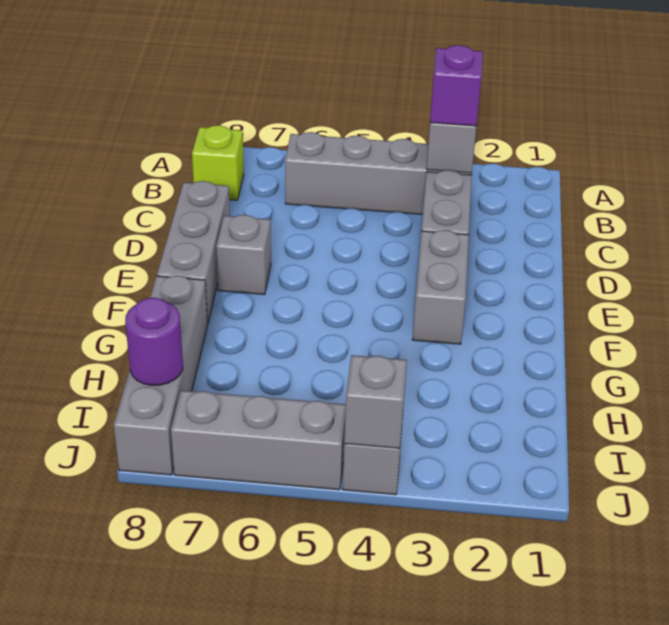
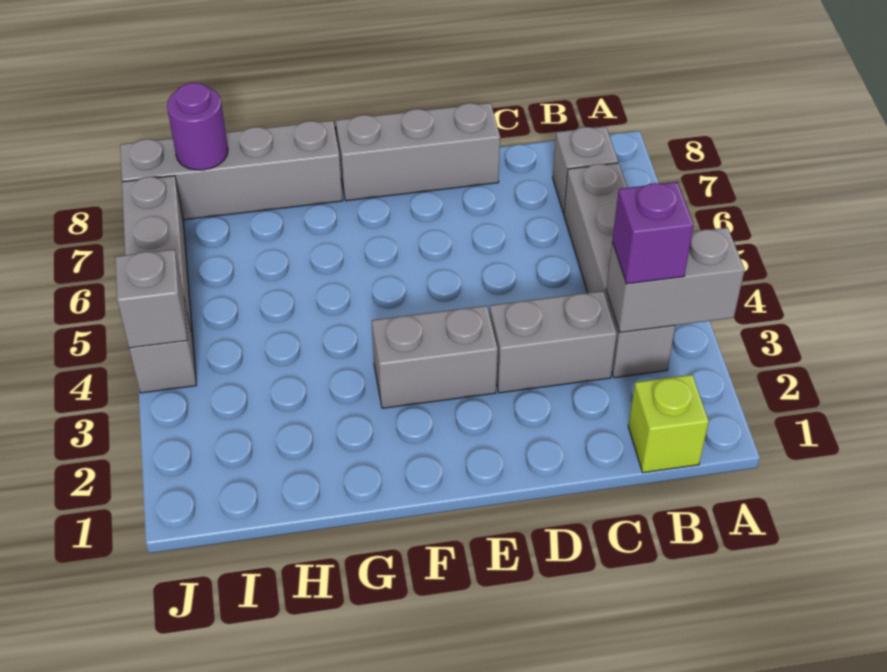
lime brick B8 level 1 -> lime brick B1 level 1
grey brick E7 level 1 -> grey brick B7 level 1

